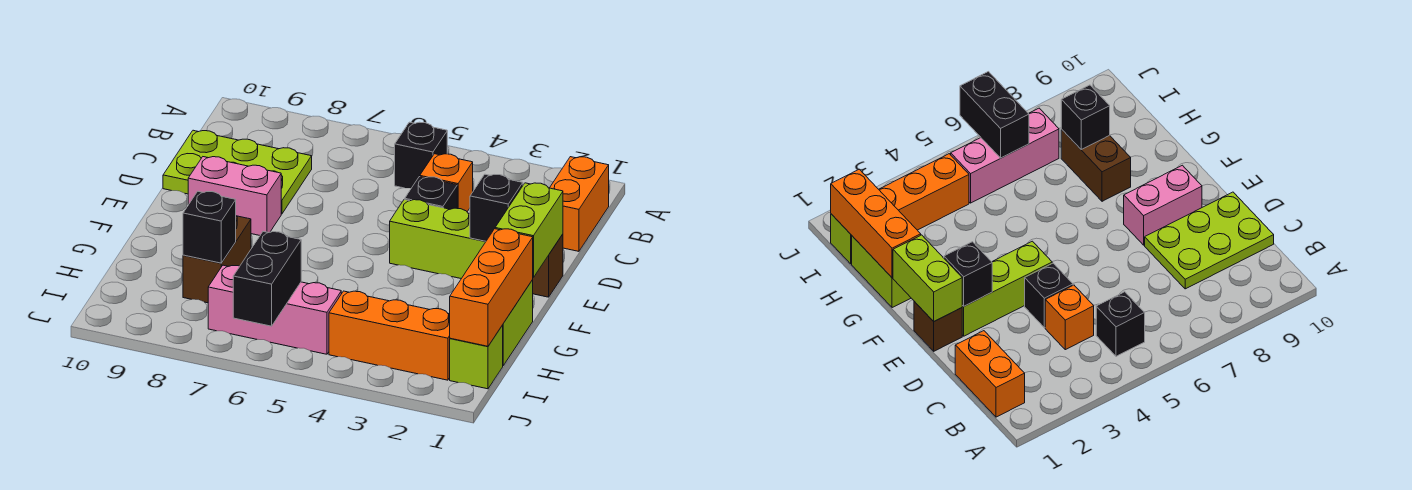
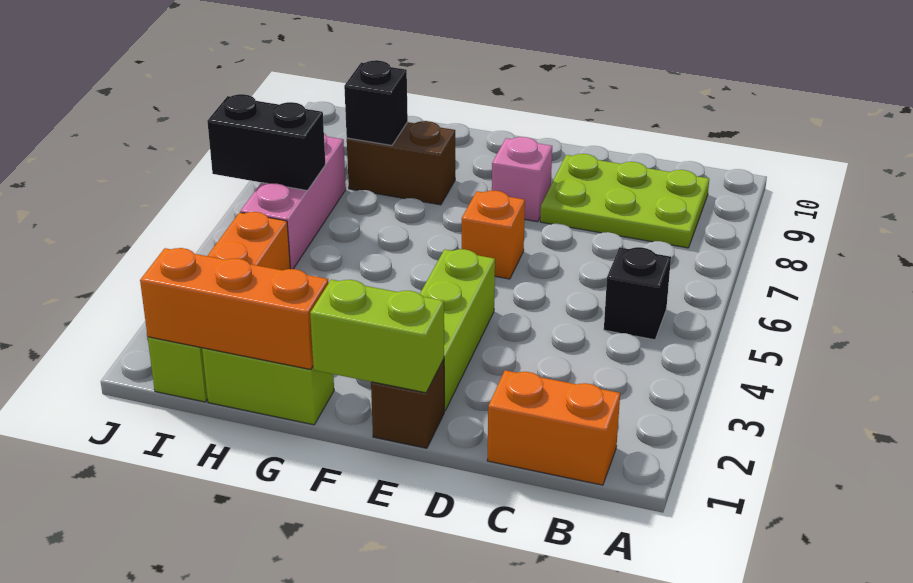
orange brick C4 level 1 -> orange brick E6 level 1
lime plate C8:D10 level 1 -> lime plate B8:D9 level 1
black brick D4 level 1 -> none
black brick E2 level 2 -> none
pink brick E8:E9 level 1 -> pink brick E8 level 1

